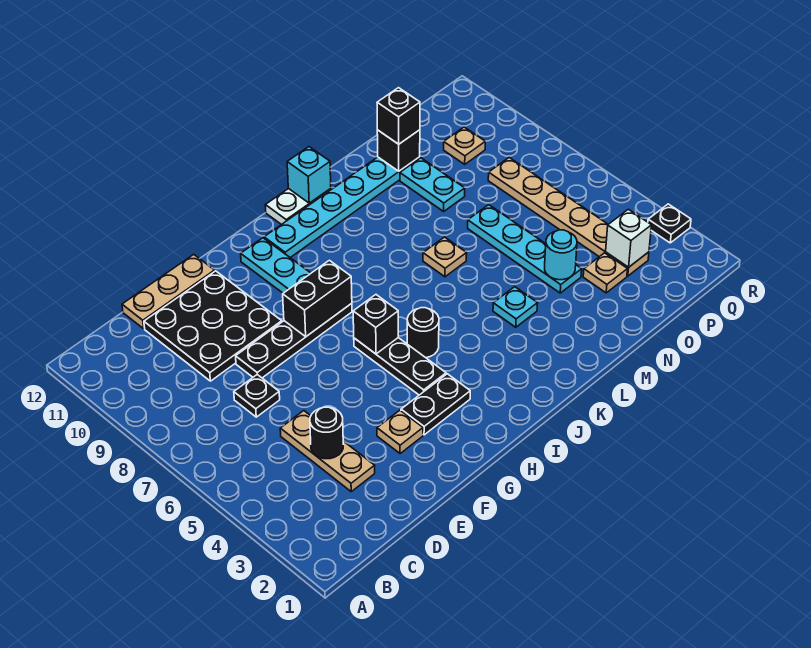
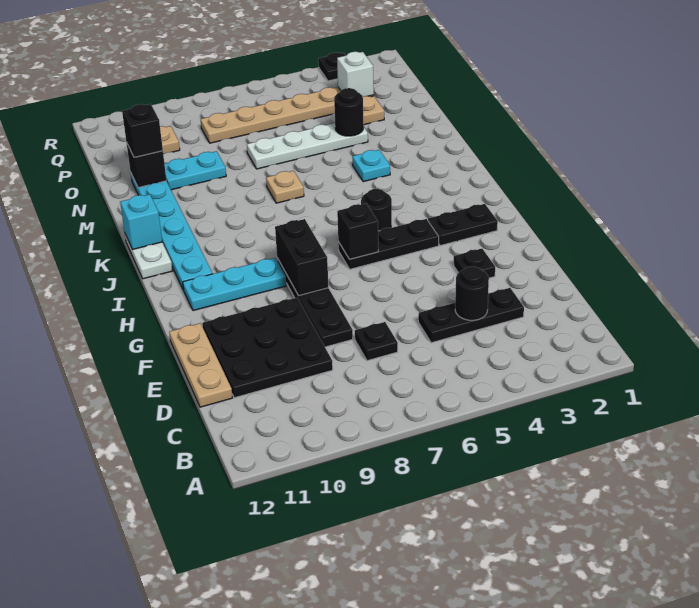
tan plate D3:D5 level 1 -> black plate D3:D5 level 1
tan plate F3 level 1 -> black plate F3 level 1
black plate G3:H3 level 1 -> black plate H2:H3 level 1
cyan plate N4:N7 level 1 -> white plate N4:N7 level 1
cyan round brick N4 level 2 -> black round brick N4 level 2

